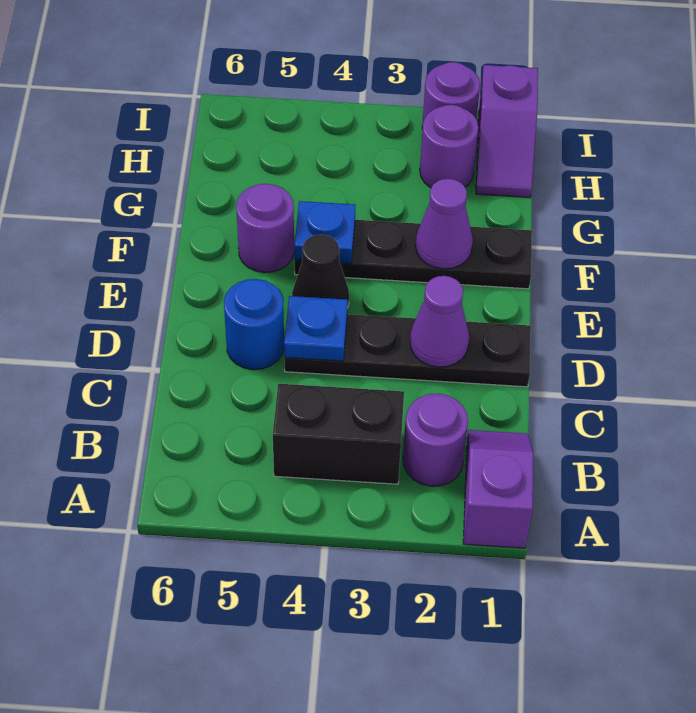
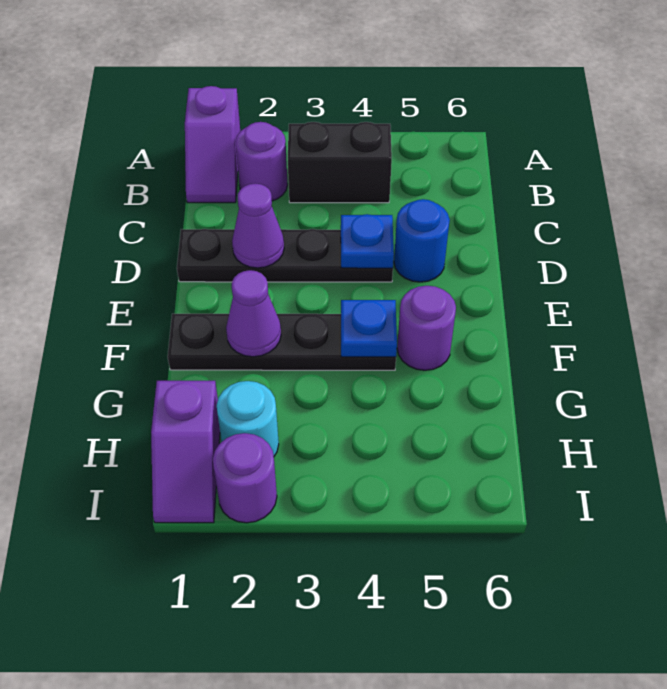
black cone E4 level 1 -> none
purple slope H1:I1 level 1 top I -> purple slope H1:I1 level 1 top H
purple round brick H2 level 1 -> cyan round brick H2 level 1

